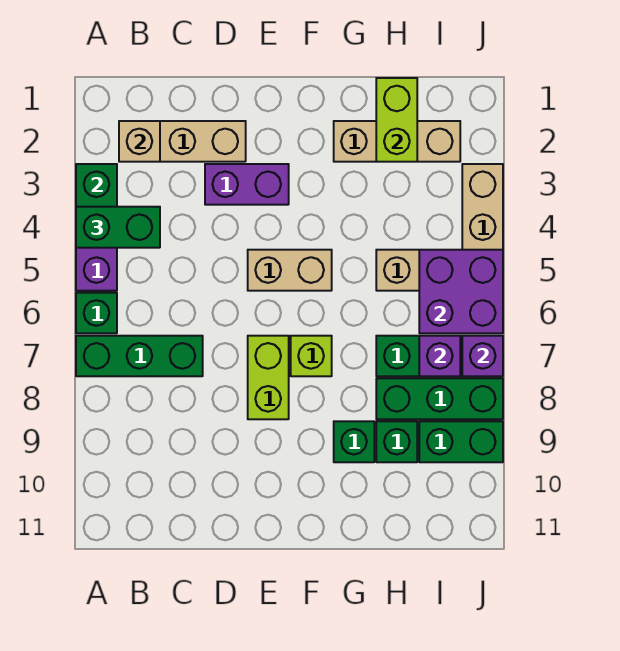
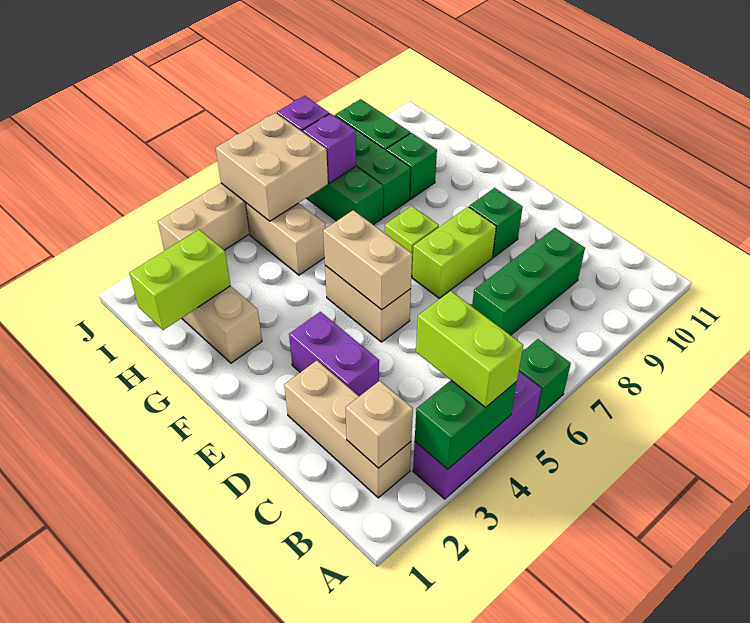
green brick A4:B4 level 3 -> lime brick A4:B4 level 3
green brick A7:C7 level 1 -> green brick C7:C9 level 1
none -> tan brick E5:F5 level 2
green brick G9 level 1 -> green brick E9 level 1
purple brick I5:J6 level 2 -> tan brick I5:J6 level 2

